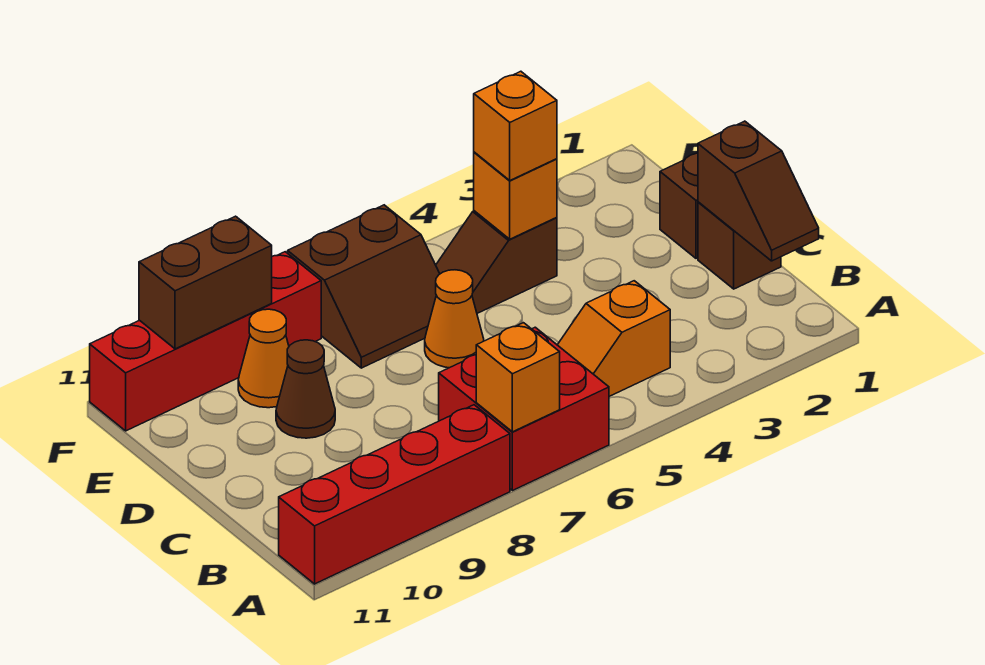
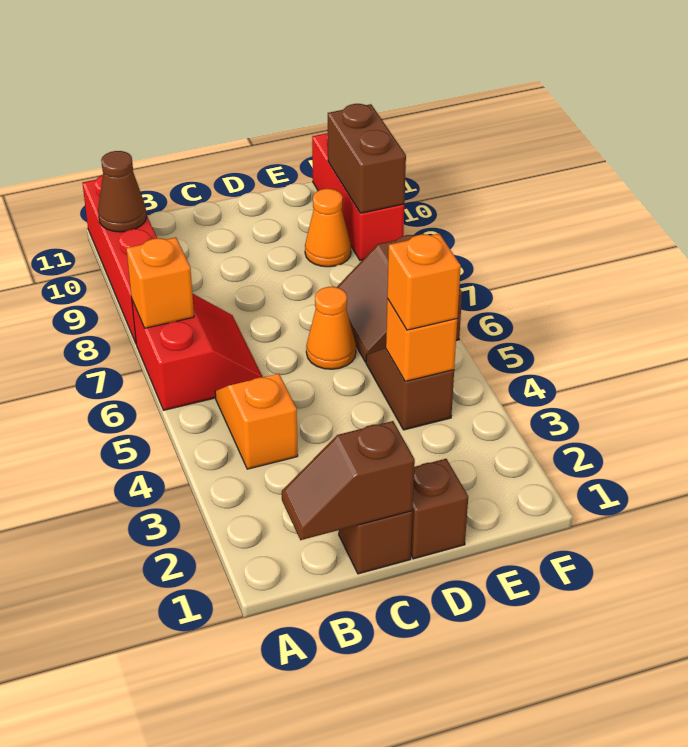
red brick A6:B7 level 1 -> red slope A6:B7 level 1 top A
brown cone D9 level 1 -> brown cone A10 level 2
red brick F8:F11 level 1 -> red brick F9:F11 level 1

